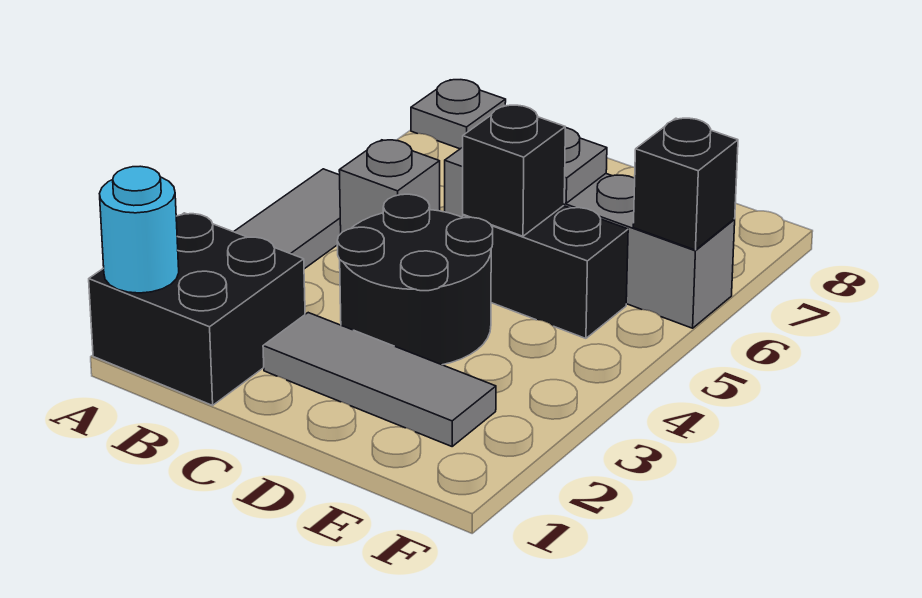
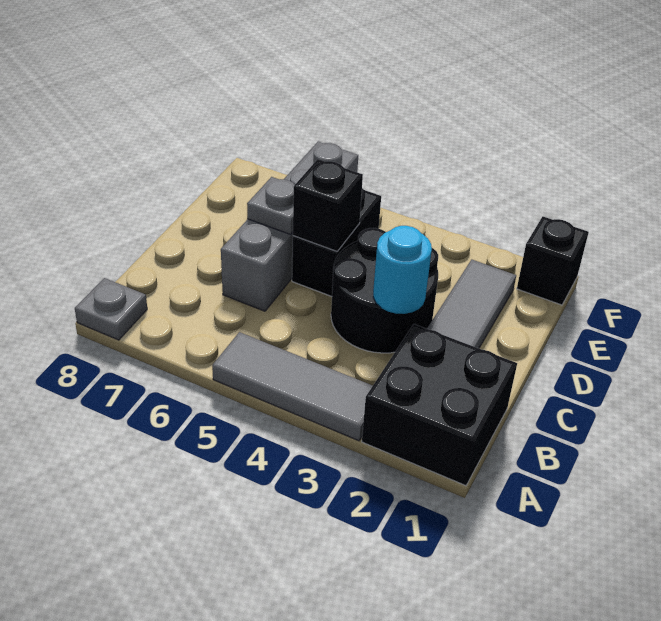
cyan round brick A1 level 2 -> cyan round brick C3 level 2
grey brick B5 level 1 -> none
black brick F6 level 2 -> black brick F1 level 1

